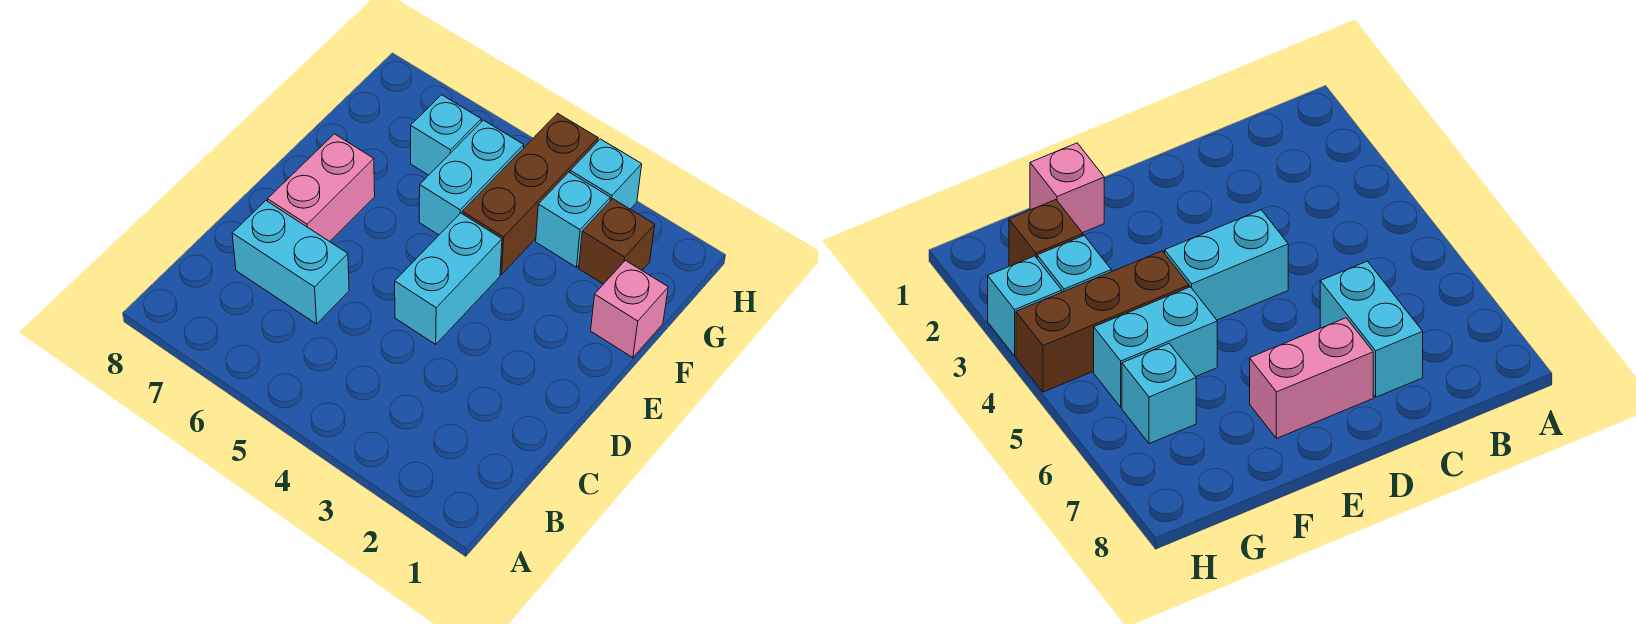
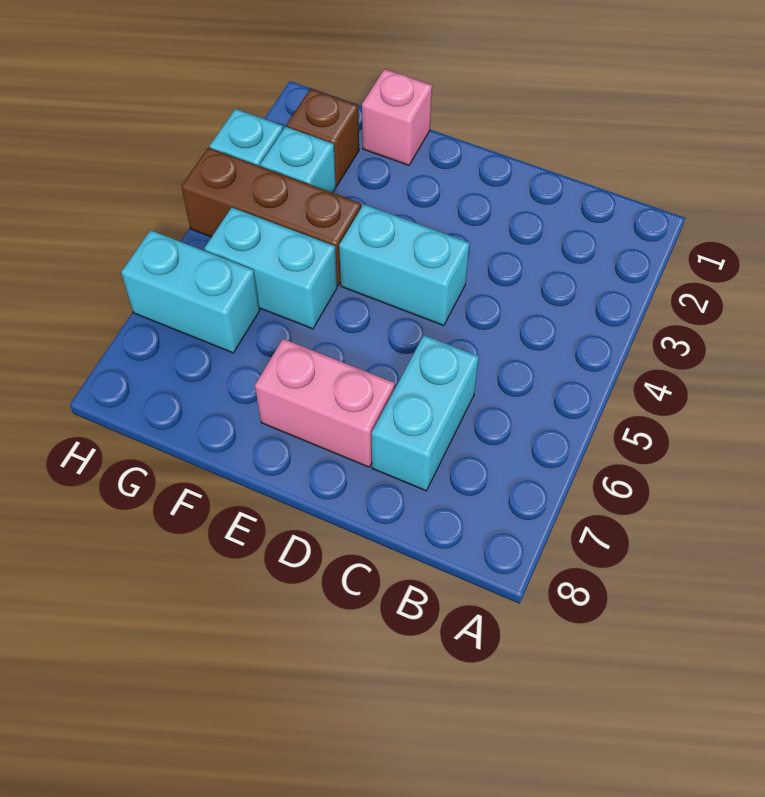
cyan brick G6 level 1 -> cyan brick G6:H6 level 1

